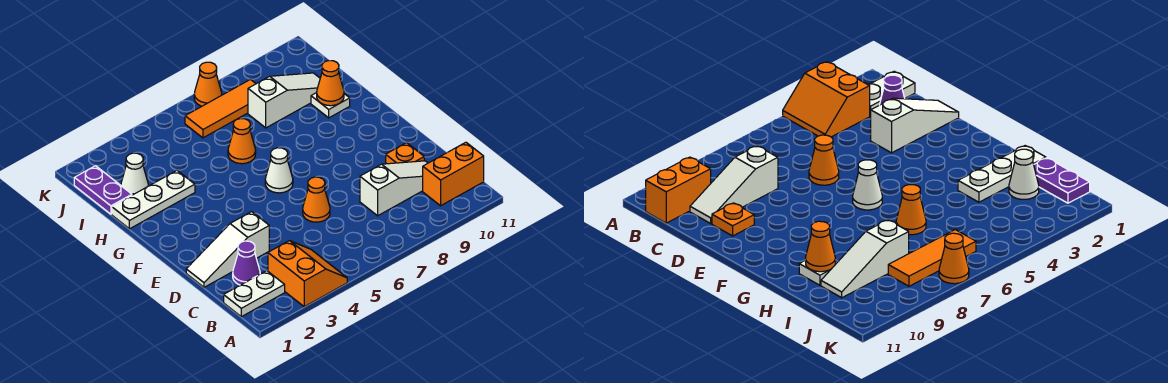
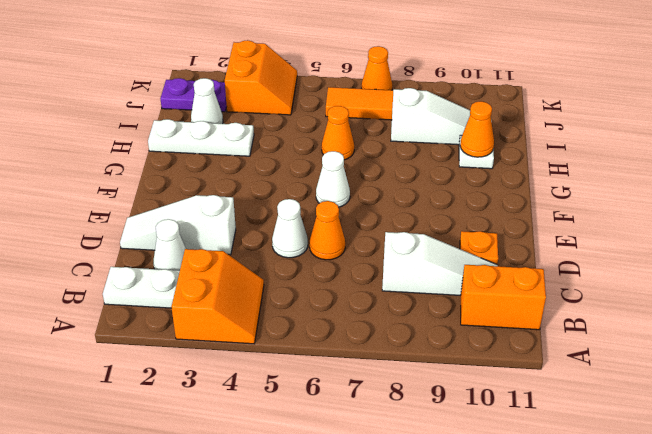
purple cone C2 level 1 -> white cone C2 level 1
none -> white cone D5 level 1
purple plate I1:J1 level 1 -> purple plate J1:J2 level 1
none -> orange slope J3:K4 level 1 top 3

